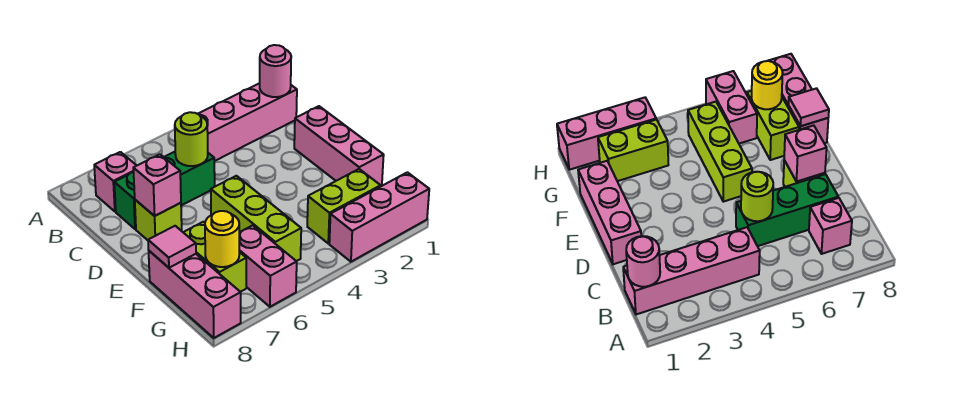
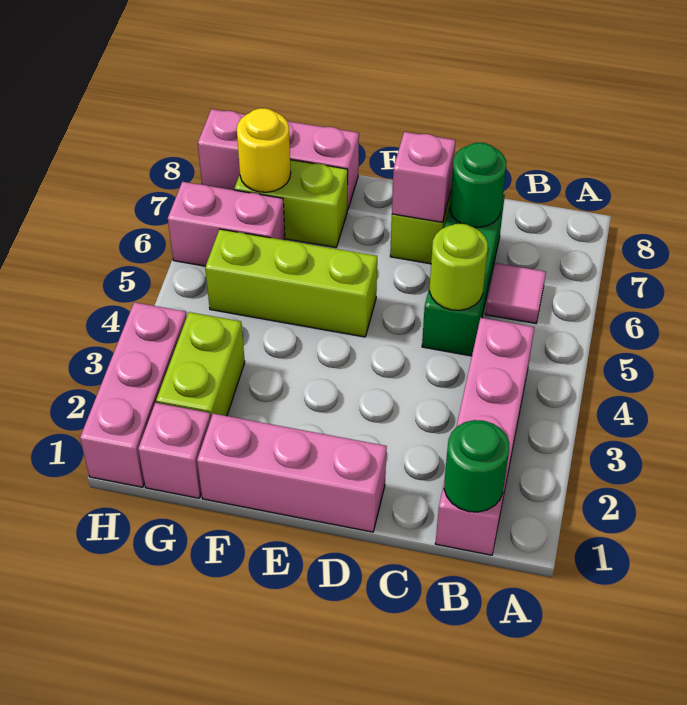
pink round brick B1 level 2 -> green round brick B1 level 2
pink brick B7 level 1 -> pink brick G1 level 1
none -> green round brick C7 level 2
pink tile F8 level 2 -> pink tile B6 level 1

